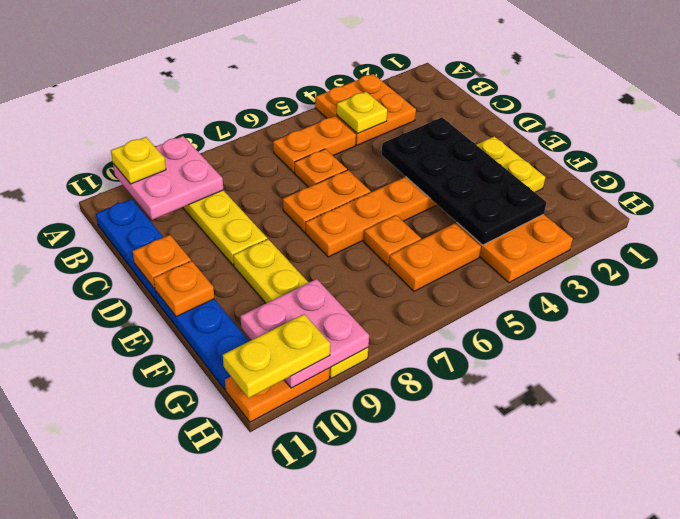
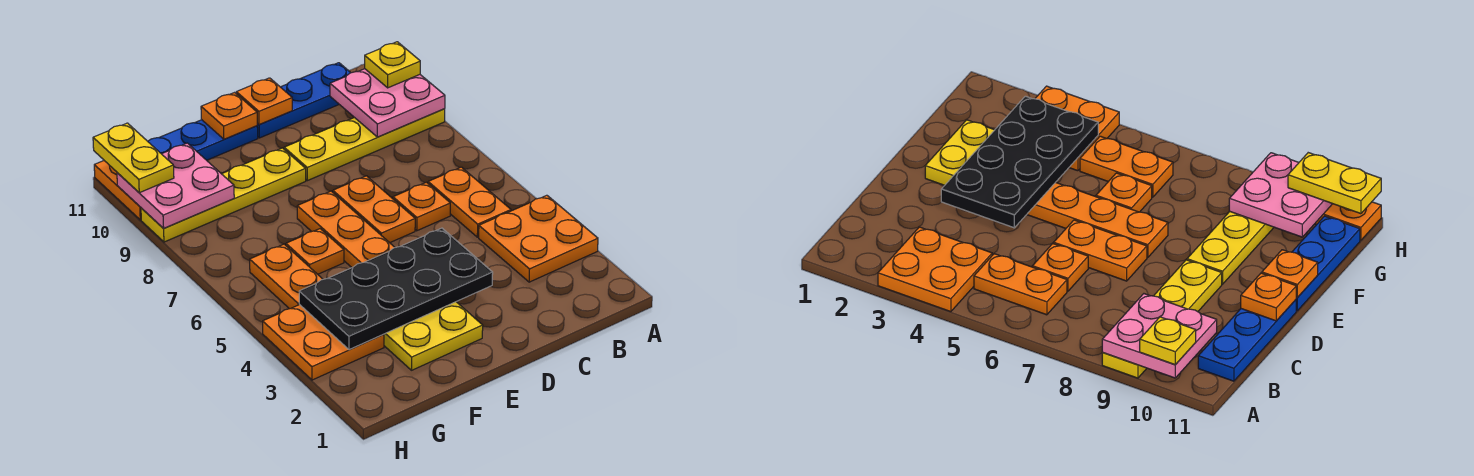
yellow plate B4 level 2 -> none

